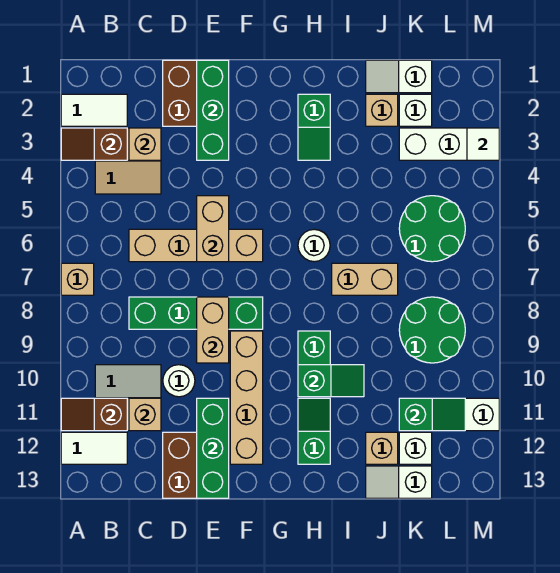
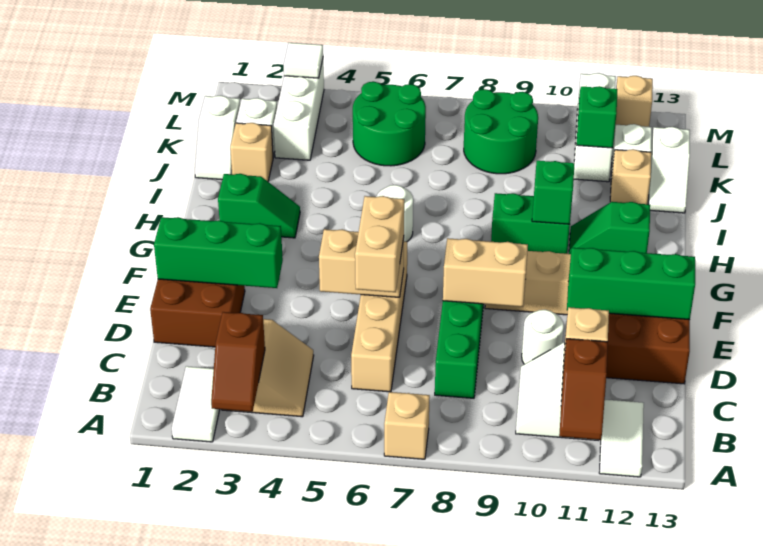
tan brick C3 level 2 -> tan brick M12 level 1
tan brick I7:J7 level 1 -> tan brick D6:E6 level 3

